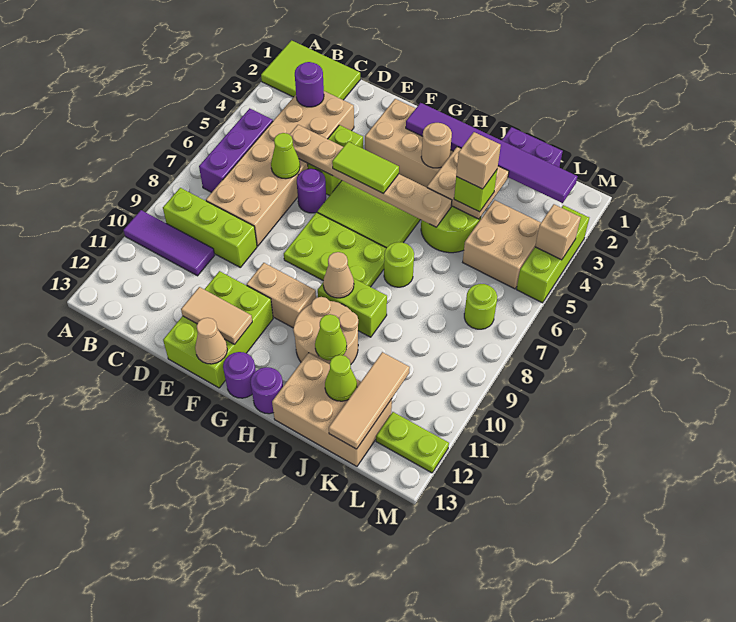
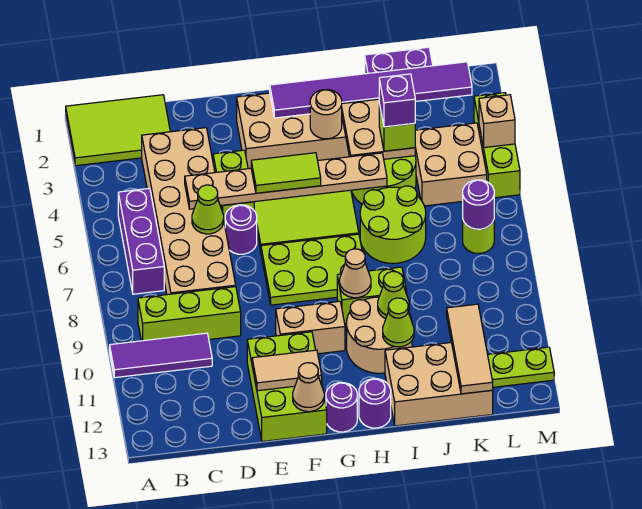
purple round brick C3 level 2 -> purple round brick L7 level 2
lime round brick I7 level 1 -> lime round brick I6:J7 level 1
tan brick J4 level 4 -> purple brick J4 level 4
lime cone J12 level 2 -> lime cone I10 level 2

